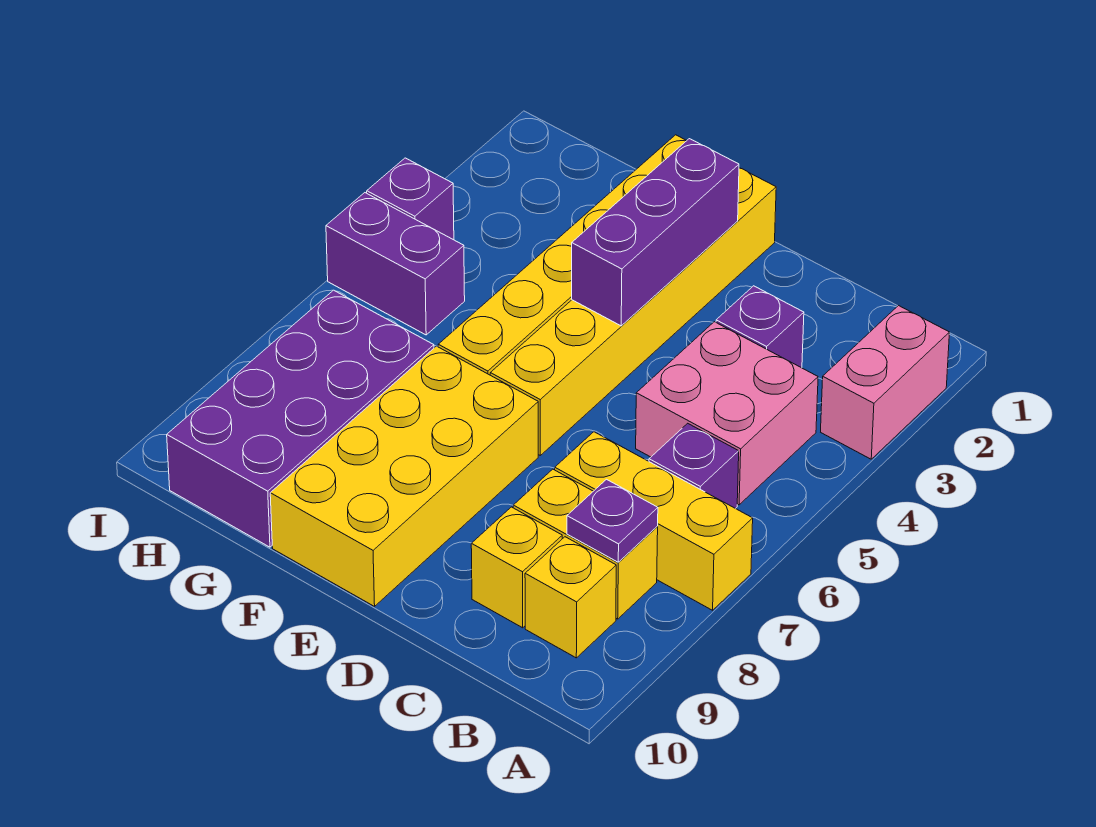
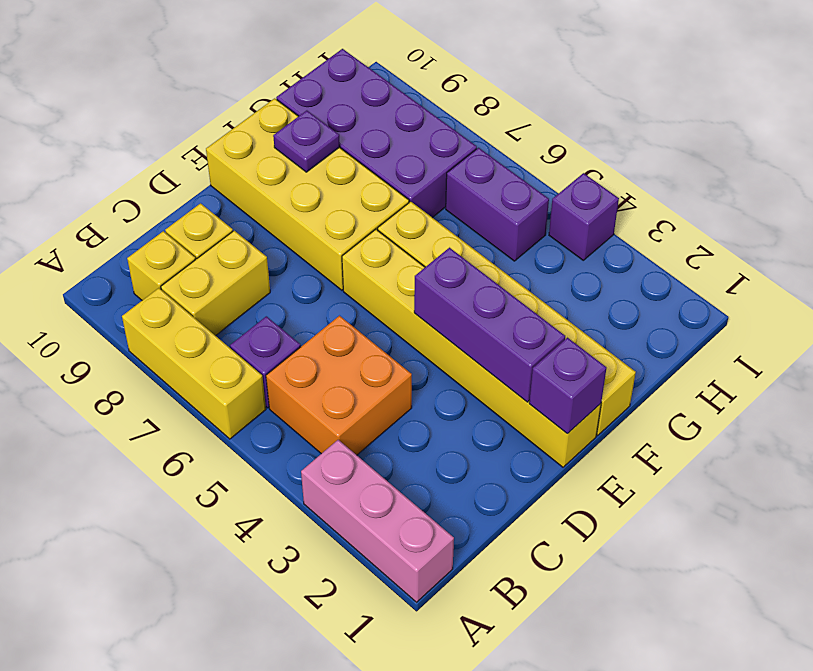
pink brick A2:A3 level 1 -> pink brick A1:A3 level 1
yellow brick A7:C7 level 1 -> yellow brick A6:A8 level 1
pink brick B4:C5 level 1 -> orange brick B4:C5 level 1
purple plate B8 level 2 -> purple plate F9 level 2
purple brick C3 level 1 -> purple brick E1 level 2
purple brick H5:I5 level 1 -> purple brick H5:H6 level 1

